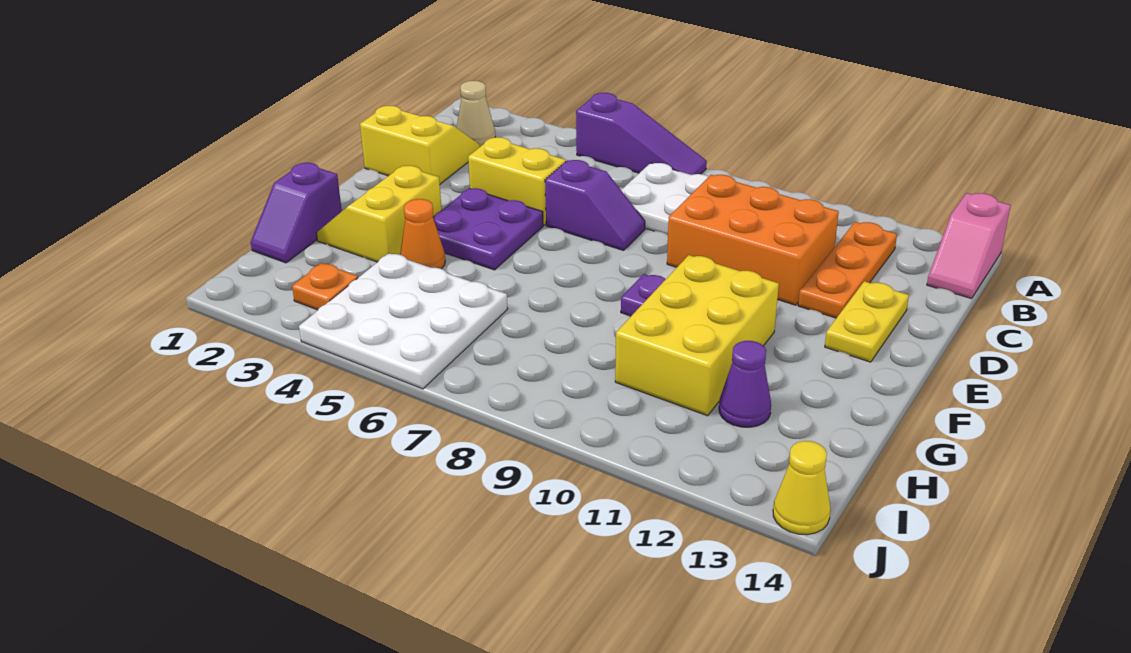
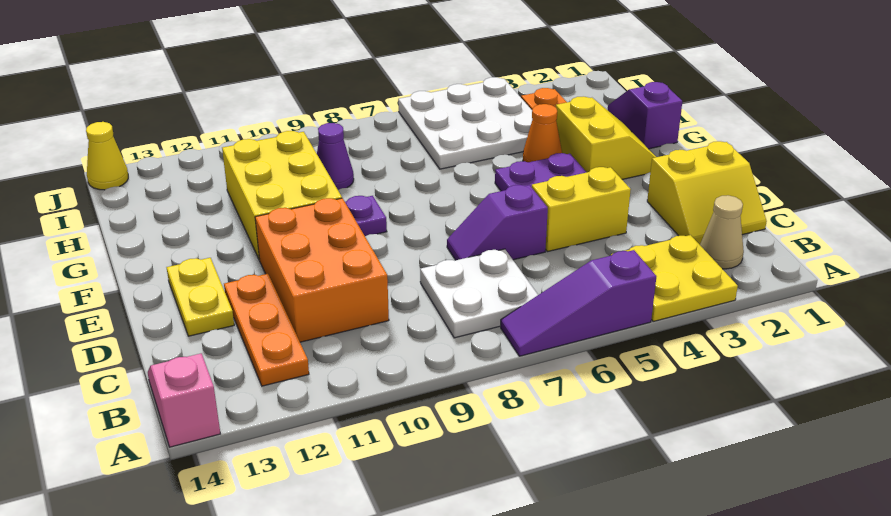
none -> yellow plate A3:B4 level 1
orange brick C9:D11 level 1 -> orange brick C10:E11 level 1
purple cone H12 level 1 -> purple cone H9 level 1

